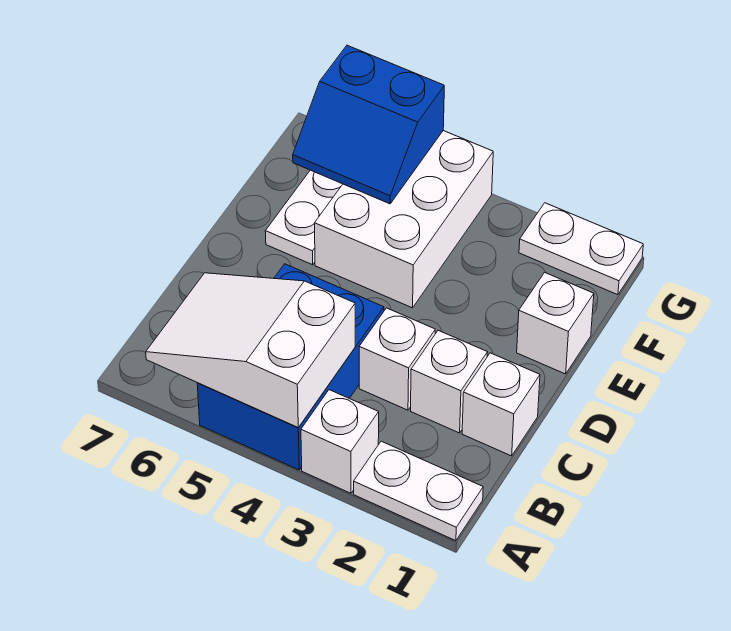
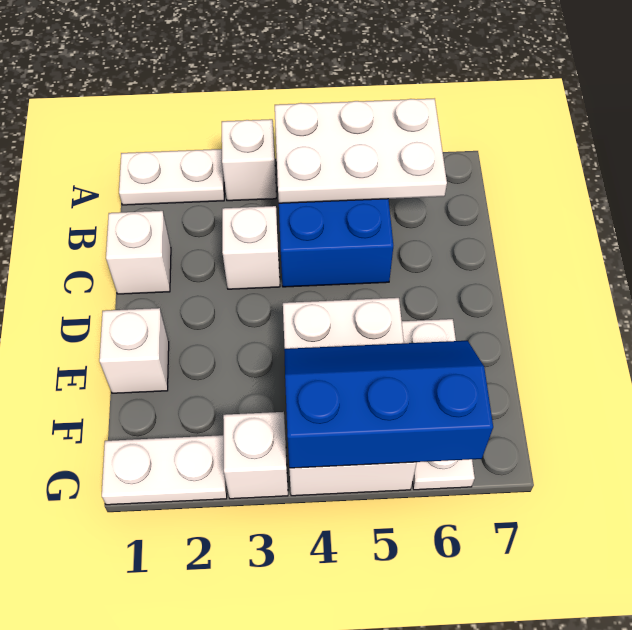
white slope A4:B6 level 2 top 4 -> white plate A4:B6 level 2
white brick C2 level 1 -> white brick G3 level 1
blue slope F5:G6 level 2 top G -> blue slope F4:G6 level 2 top G

